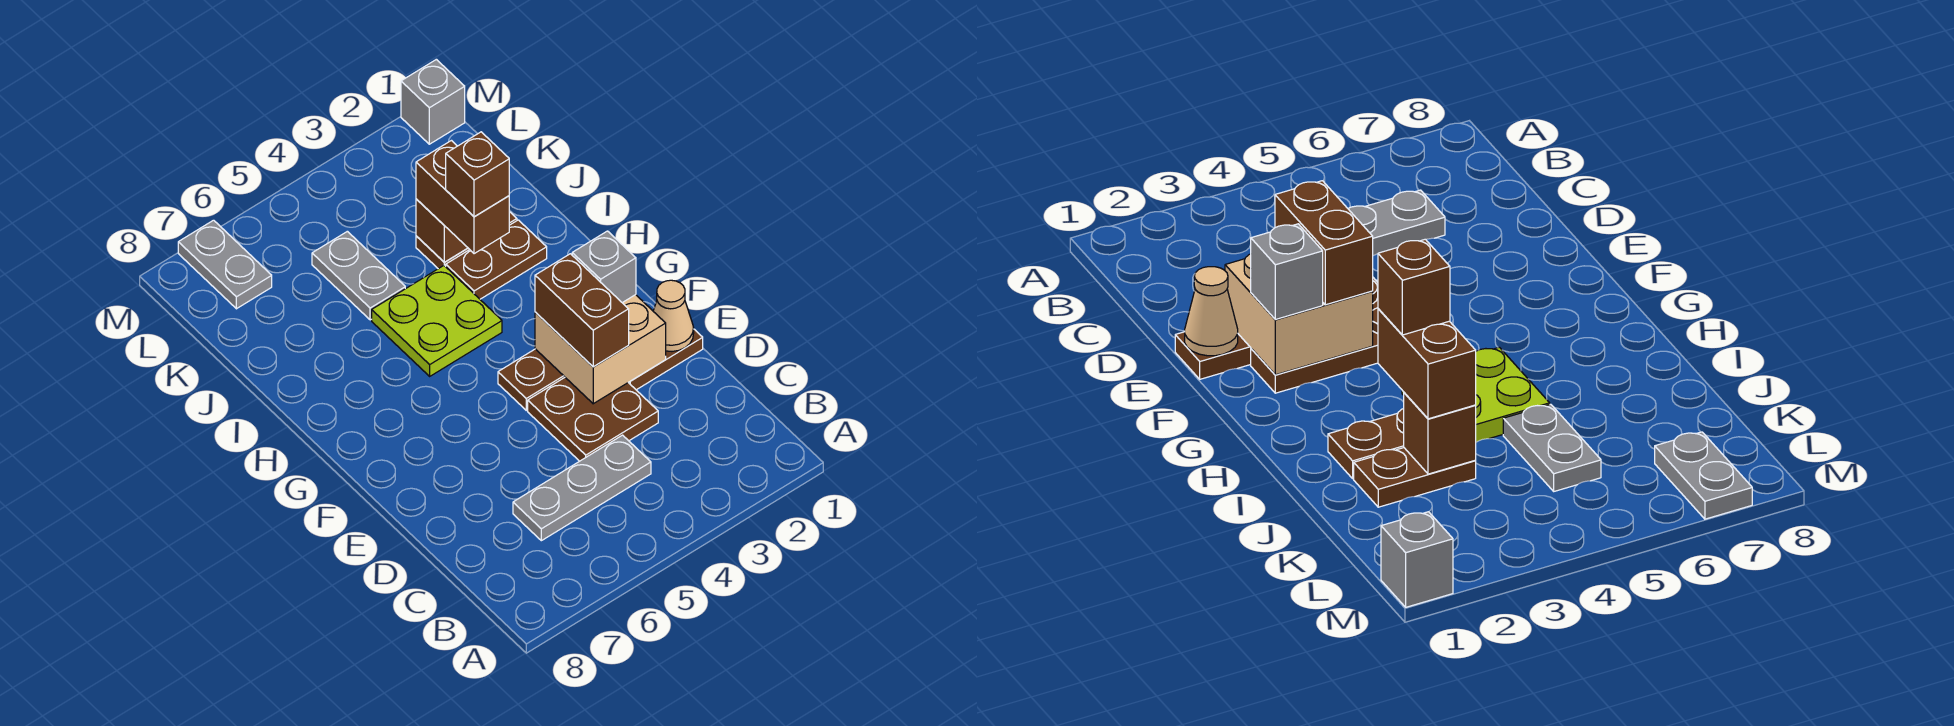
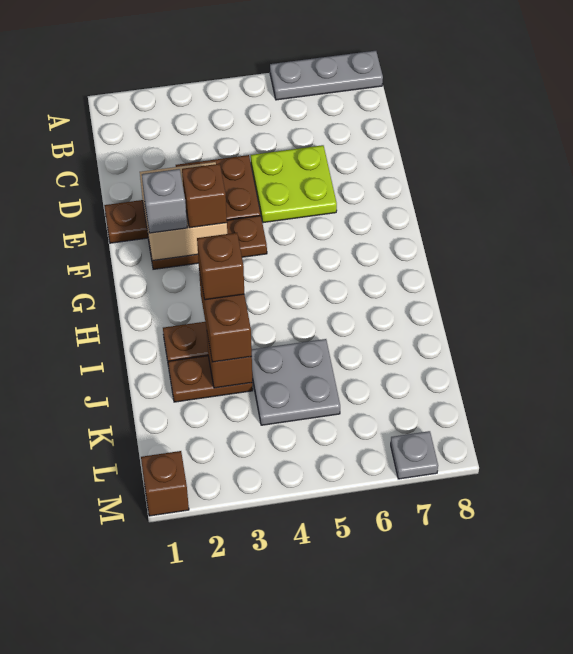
grey plate C4:C6 level 1 -> grey plate A6:A8 level 1
tan cone E1 level 2 -> none
brown brick E3:F3 level 3 -> brown brick F3 level 3
lime plate H4:I5 level 1 -> lime plate D5:E6 level 1
grey plate J5:K5 level 1 -> grey plate J4:K5 level 1
grey plate L7:M7 level 1 -> grey plate M7 level 1
grey brick M1 level 1 -> brown brick M1 level 1

